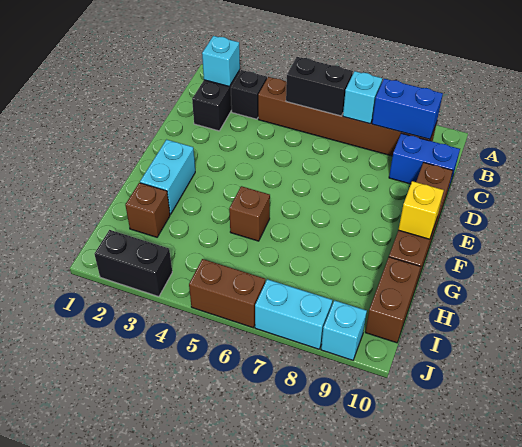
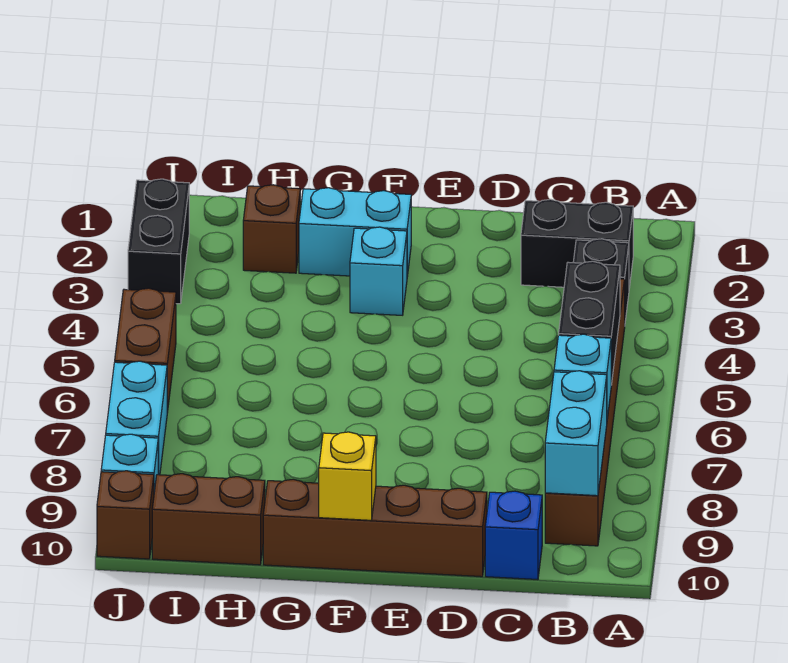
cyan brick B2 level 2 -> cyan brick F3 level 1
blue brick B8:B9 level 2 -> cyan brick B8:B9 level 2
blue brick C9:C10 level 1 -> blue brick C10 level 1
brown brick G5 level 1 -> brown brick J10 level 1

